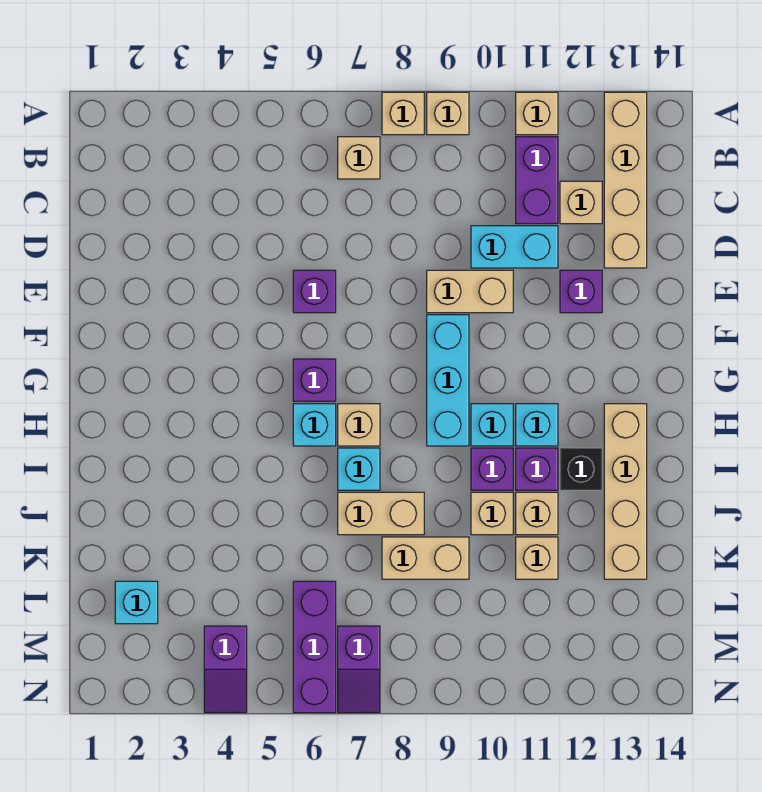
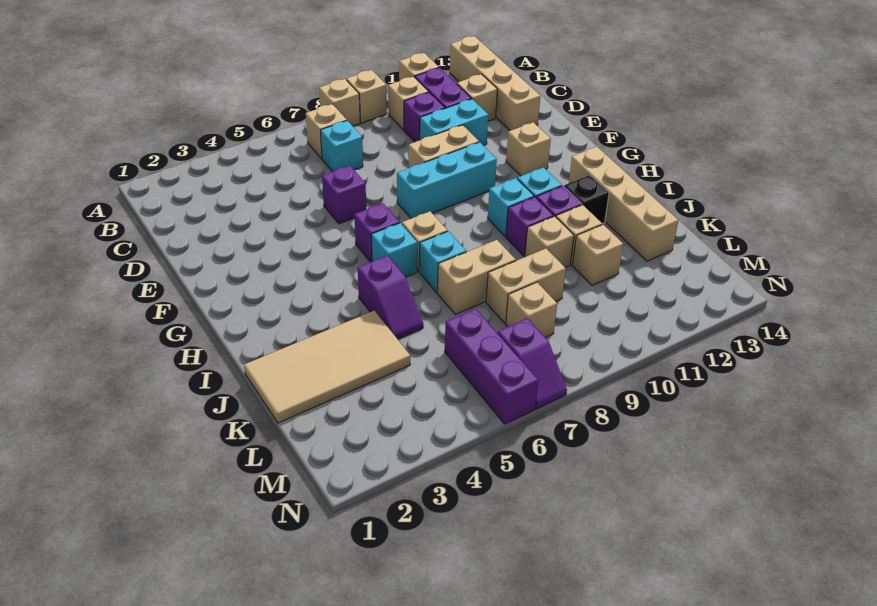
none -> tan brick B10 level 1
purple brick E12 level 1 -> purple brick C10 level 1
cyan brick F9:H9 level 1 -> cyan brick F8:F10 level 1
none -> tan brick F12 level 1
none -> tan tile J1:K4 level 1
cyan brick L2 level 1 -> cyan brick C7 level 1
none -> tan brick L8 level 1
purple slope M4:N4 level 1 top M -> purple slope I5:J5 level 1 top I

